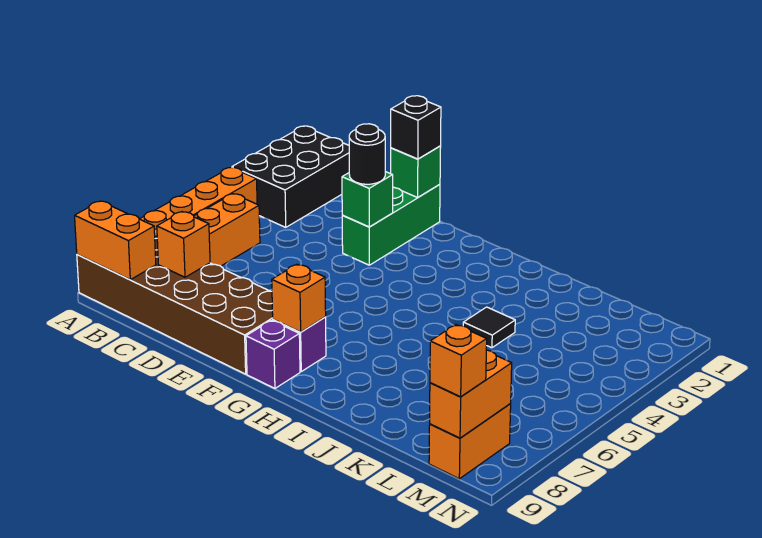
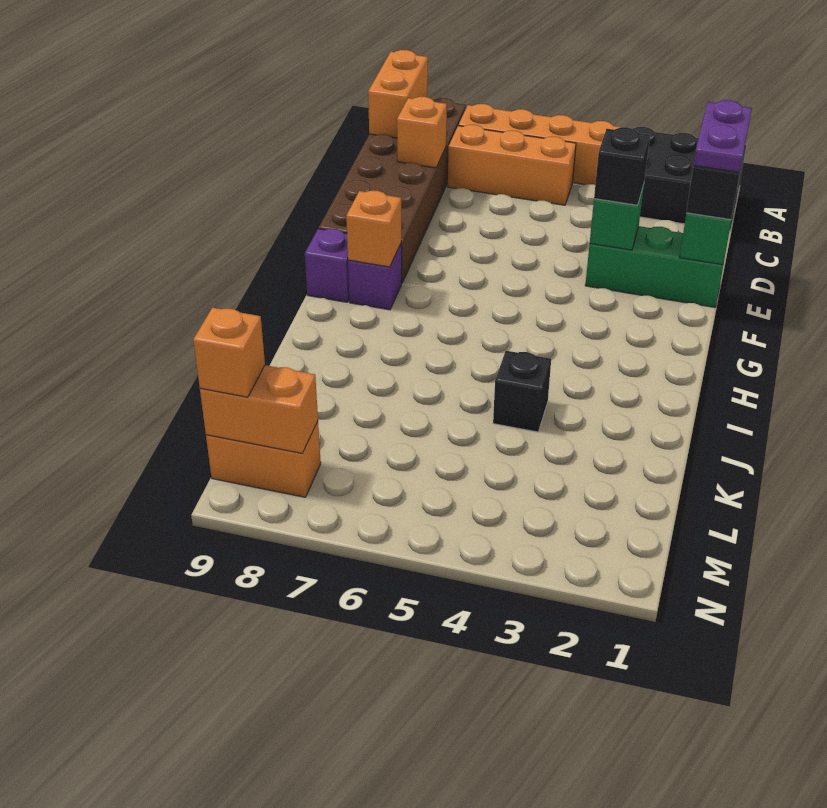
none -> purple plate D1:E1 level 4
black round brick E3 level 3 -> black brick E3 level 3
black tile J4 level 1 -> black brick J4 level 1

